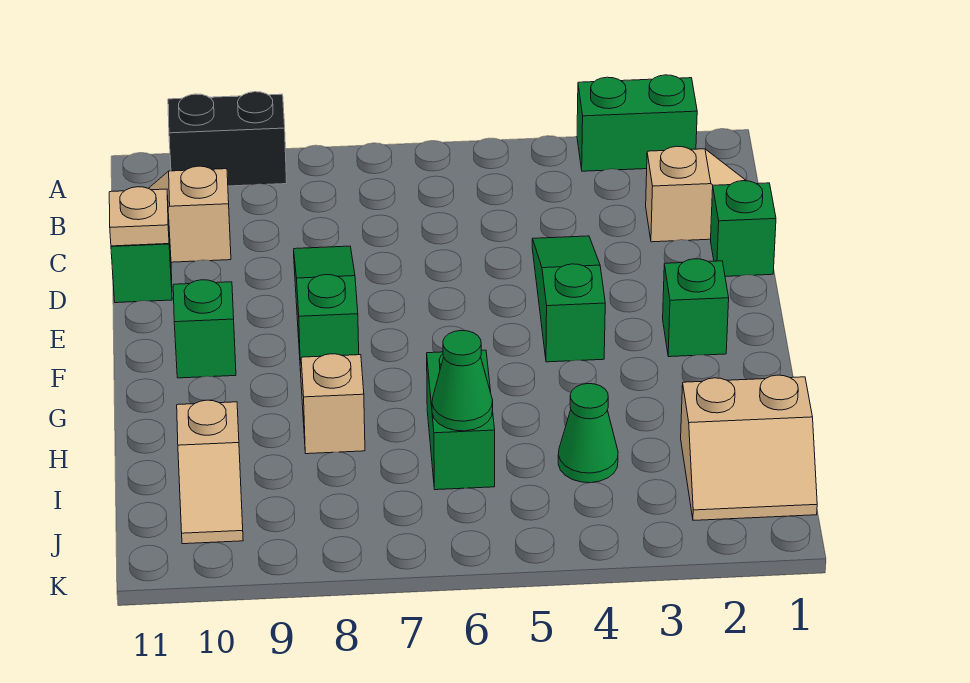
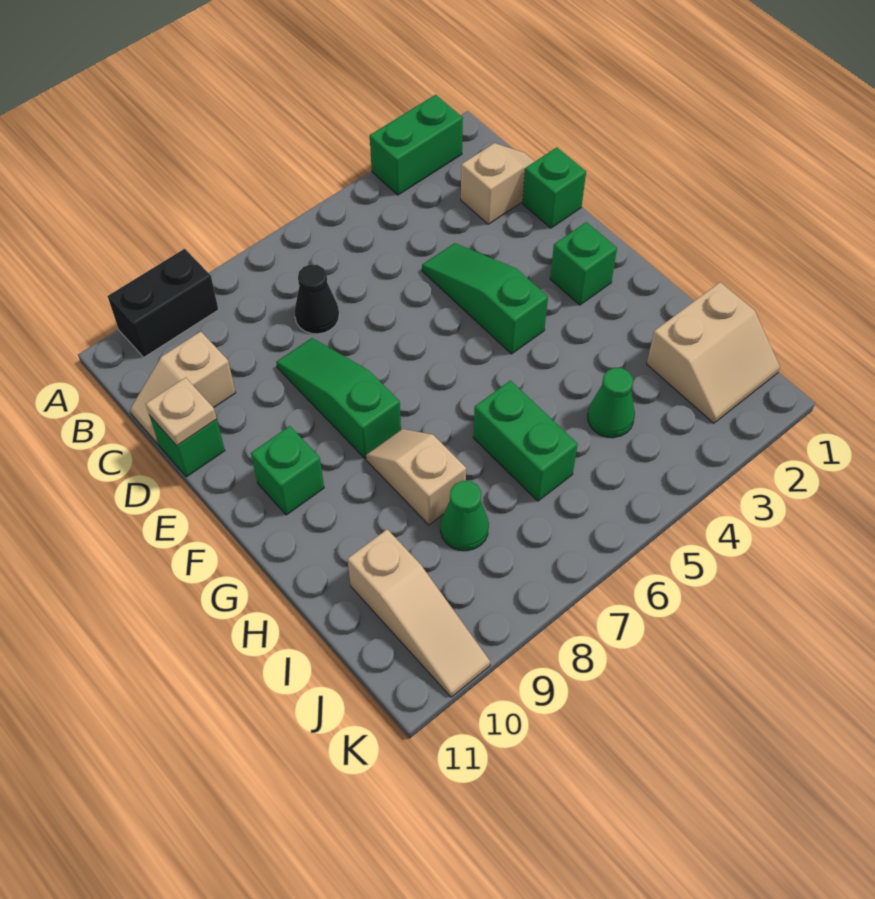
none -> black cone C7 level 1
green cone I6 level 2 -> green cone I8 level 1
tan slope I10:J10 level 1 top I -> tan slope I10:K10 level 1 top I

